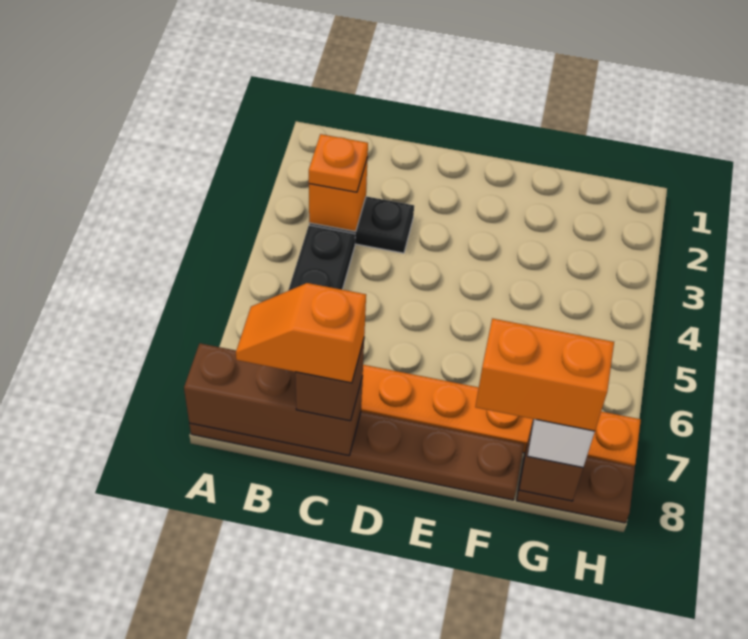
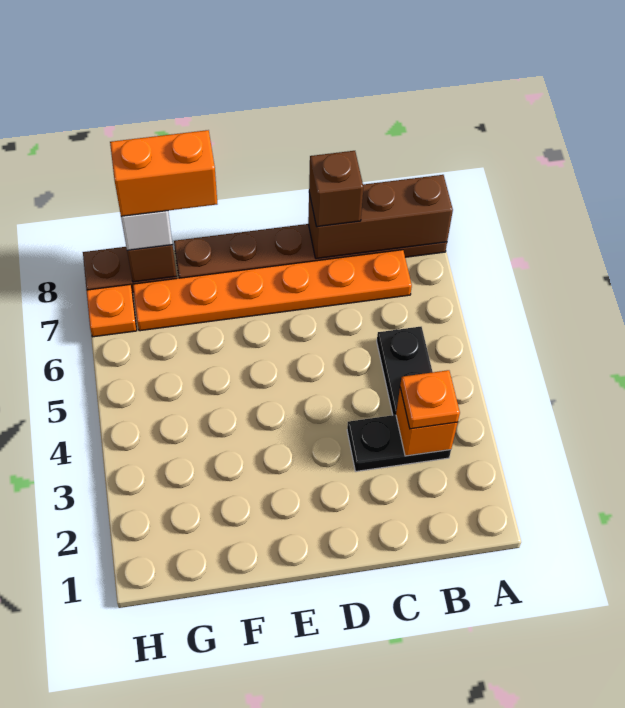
orange slope B8:C8 level 4 top C -> none

